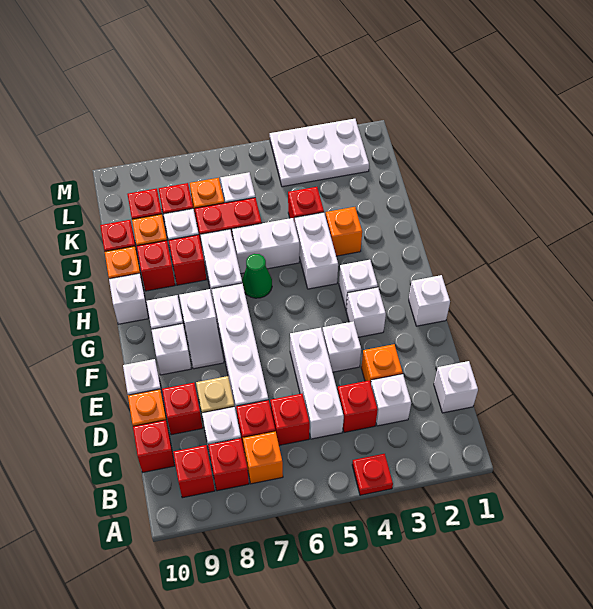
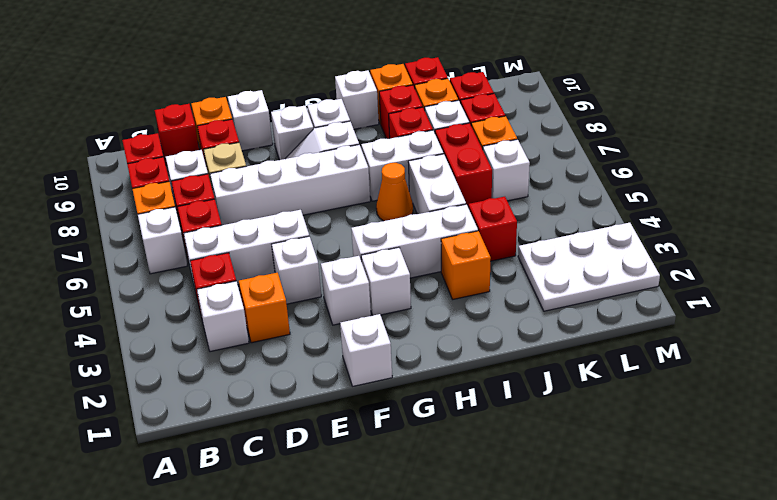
red plate A4 level 1 -> none
white brick C1 level 1 -> white brick B6 level 1
white brick H4:I4 level 1 -> white brick G4:I4 level 1
green cone H6 level 1 -> orange cone H6 level 1
white plate L2:M4 level 1 -> white plate K2:M3 level 1

